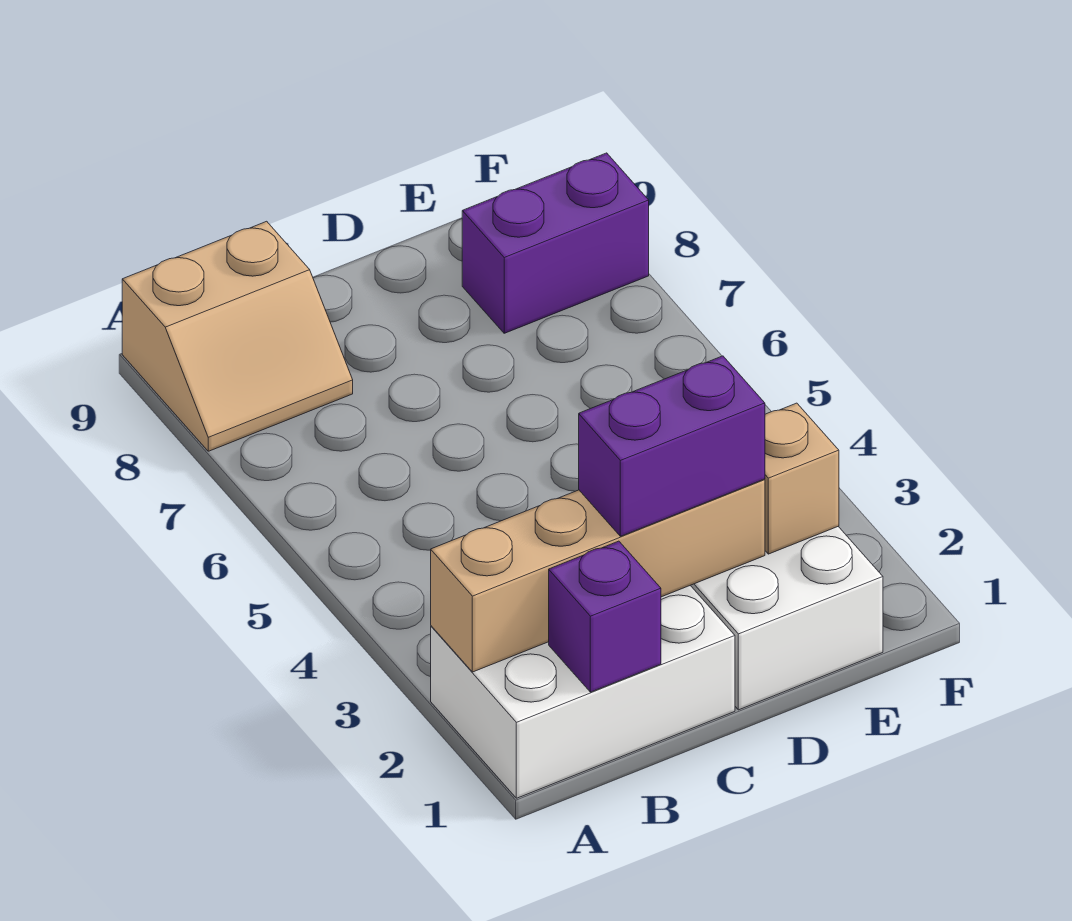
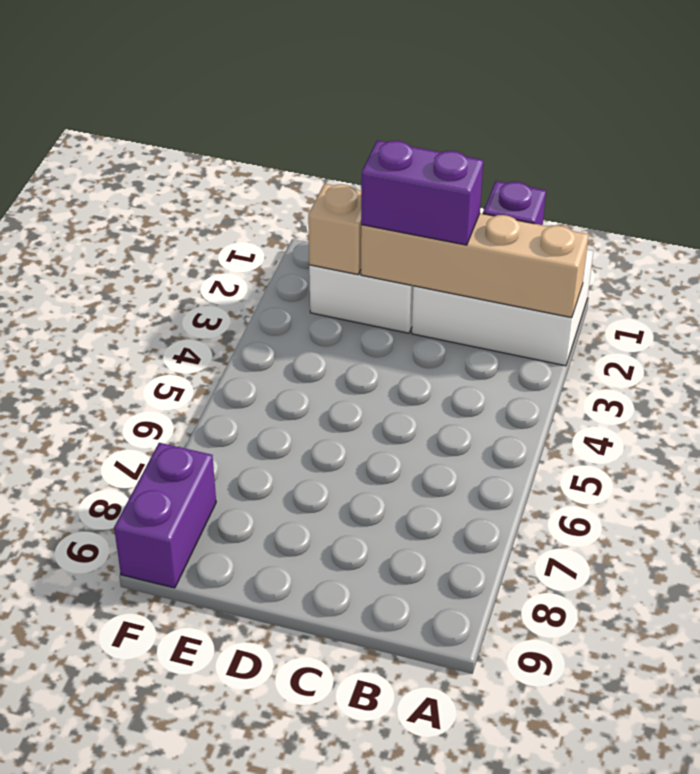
tan slope A8:B9 level 1 top 9 -> none
purple brick E8:F8 level 1 -> purple brick F8:F9 level 1

